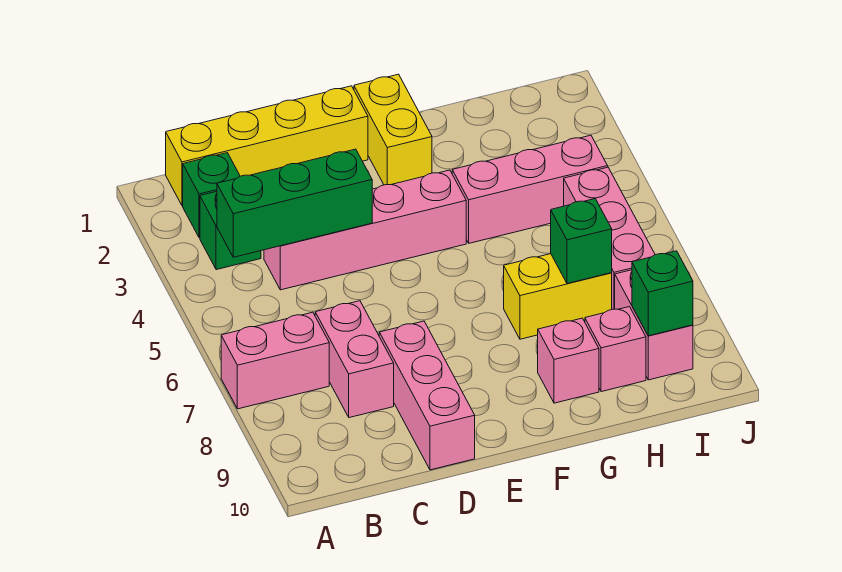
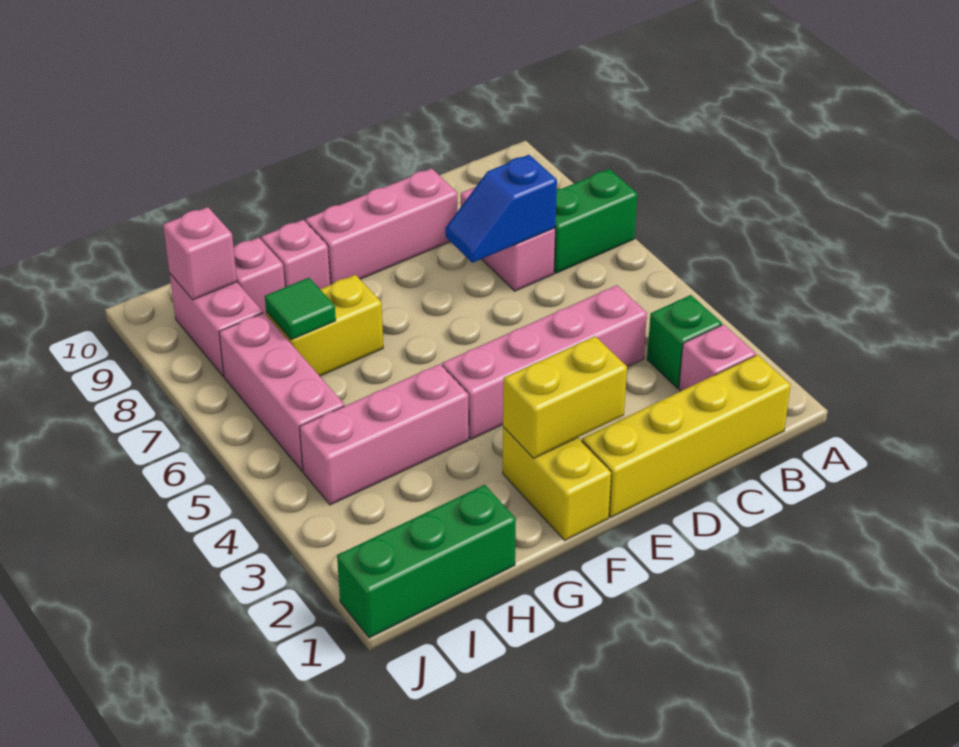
pink brick A7:B7 level 1 -> green brick A7:B7 level 1
green brick B2 level 1 -> pink brick B2 level 1
green brick B4:D4 level 2 -> green brick H1:J1 level 1
none -> blue slope C7:D7 level 2 top C
pink brick D8:D10 level 1 -> pink brick D9:F9 level 1
none -> yellow brick E2:F2 level 2
green brick H7 level 2 -> green tile H7 level 2
green brick I9 level 2 -> pink brick I9 level 2

